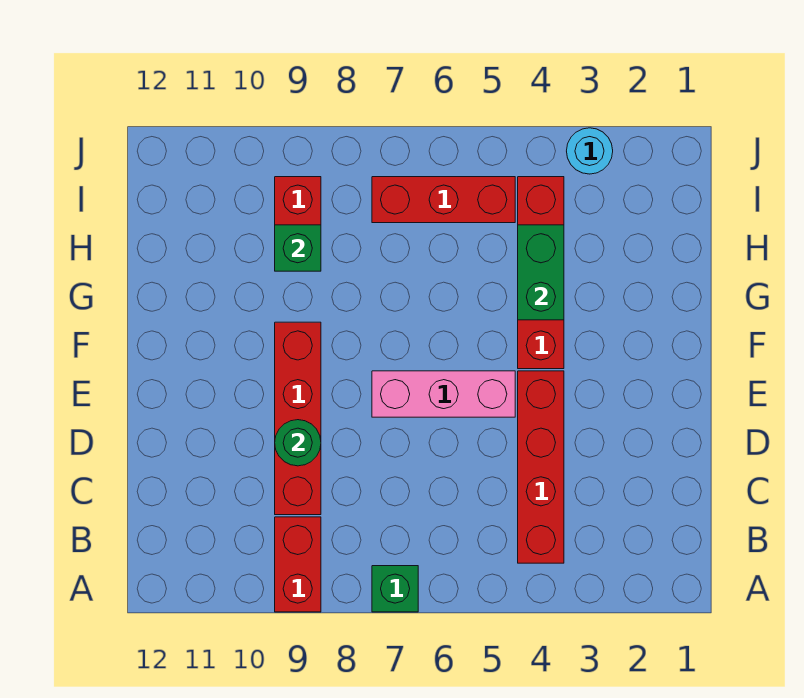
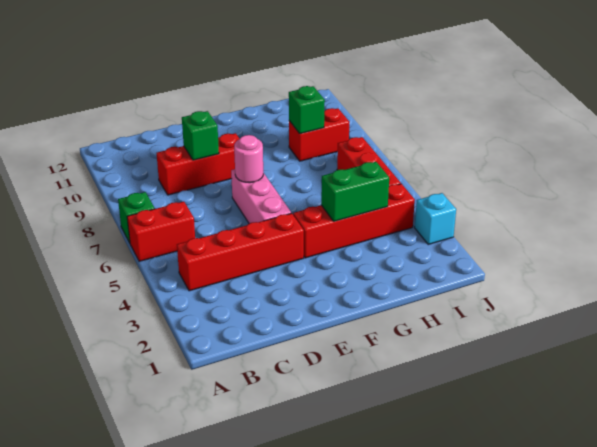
red brick A9:B9 level 1 -> red brick A6:B6 level 1
red brick C9:F9 level 1 -> red brick C9:E9 level 1
green round brick D9 level 2 -> green brick D9 level 2
none -> pink round brick E7 level 2
cyan round brick J3 level 1 -> cyan brick J3 level 1

